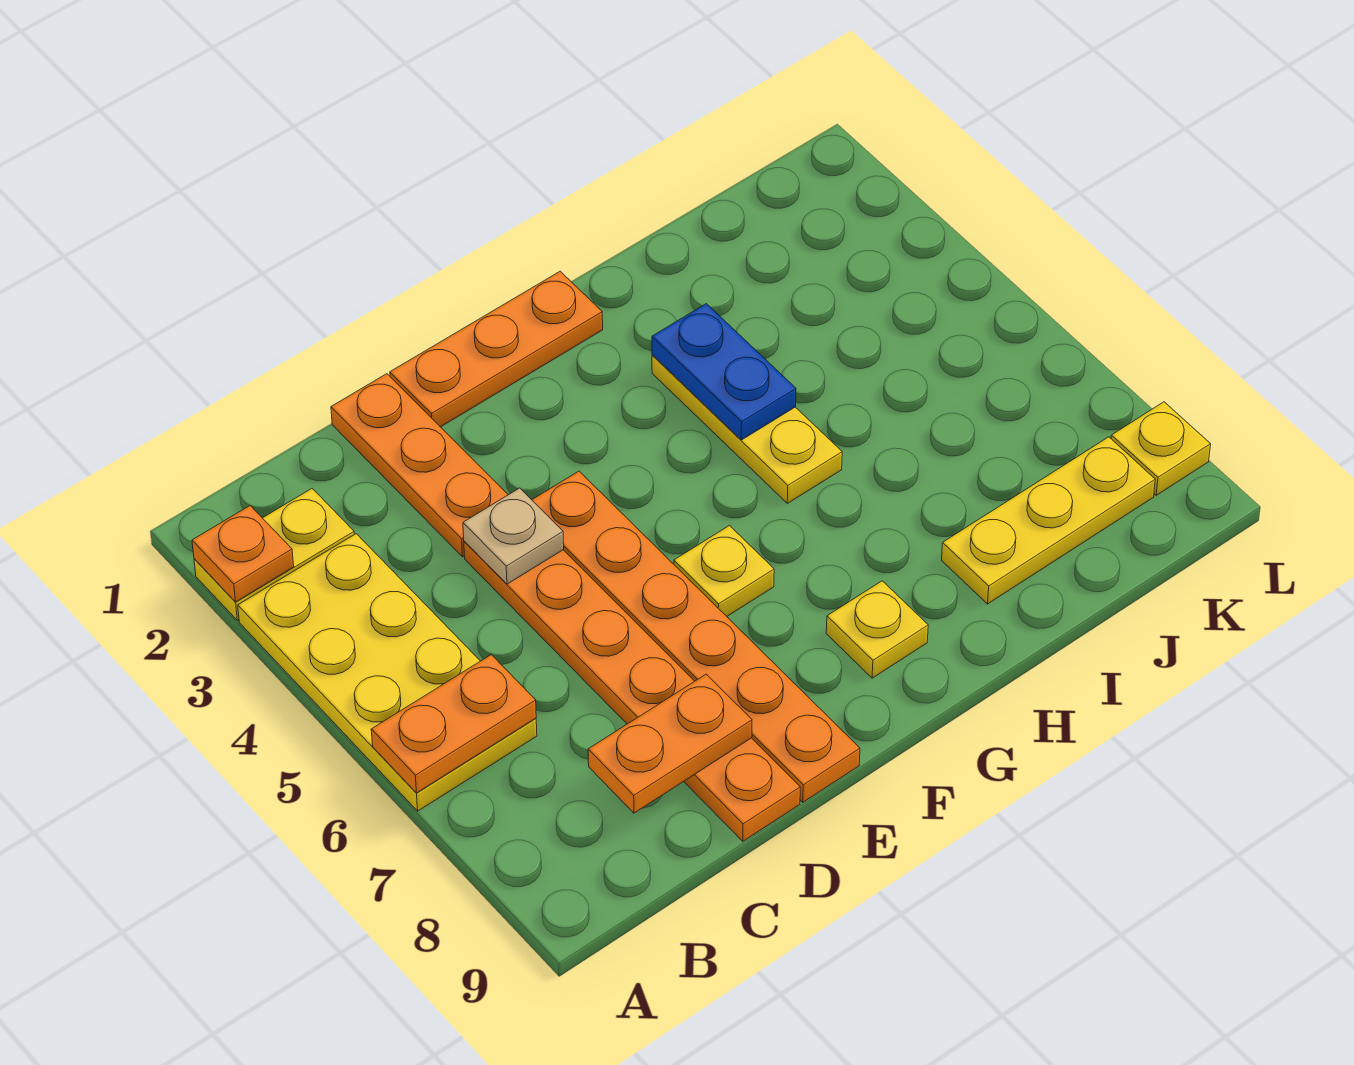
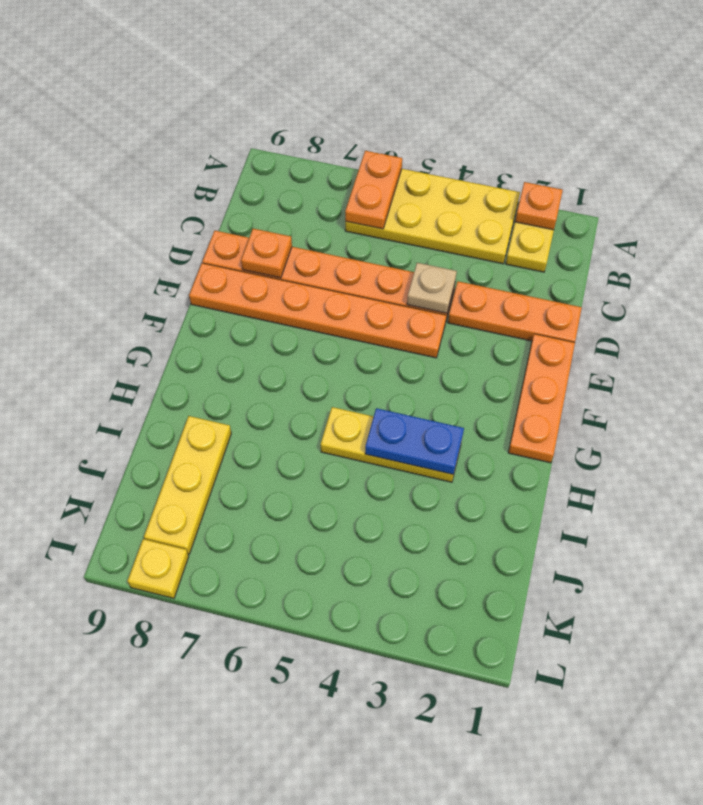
orange plate C8:D8 level 2 -> orange plate D8 level 2
yellow plate F6 level 1 -> none
yellow plate G8 level 1 -> none

